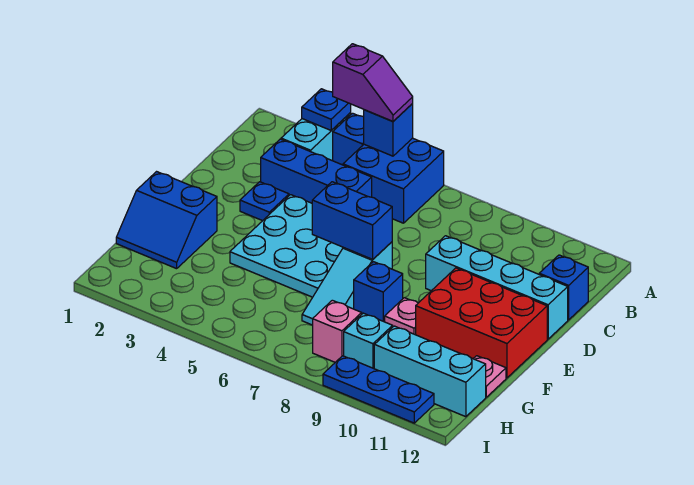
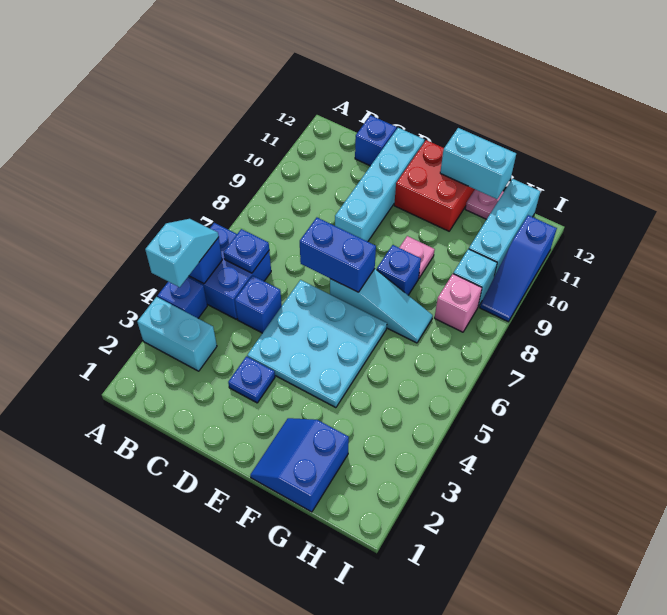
blue plate A3 level 2 -> blue plate B6 level 2
purple slope A4:A5 level 3 top 4 -> cyan slope A4:A5 level 3 top 4
blue brick C3:C5 level 1 -> blue brick C5 level 1
blue brick E6:E7 level 2 -> blue brick D7:E7 level 2
red brick E10:F12 level 1 -> red brick E11:F12 level 1
blue slope F1:G2 level 1 top F -> blue slope F1:G2 level 1 top G
none -> cyan brick F12:G12 level 2
blue plate I9:I11 level 1 -> blue slope I9:I11 level 1 top 11

